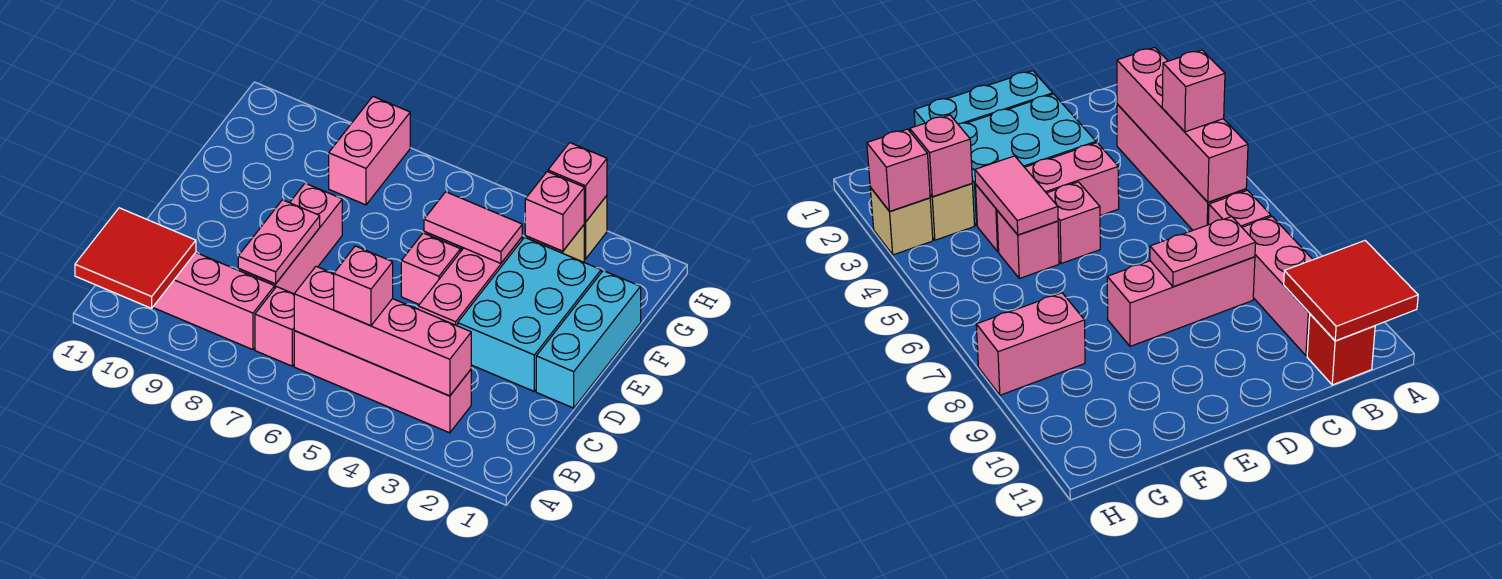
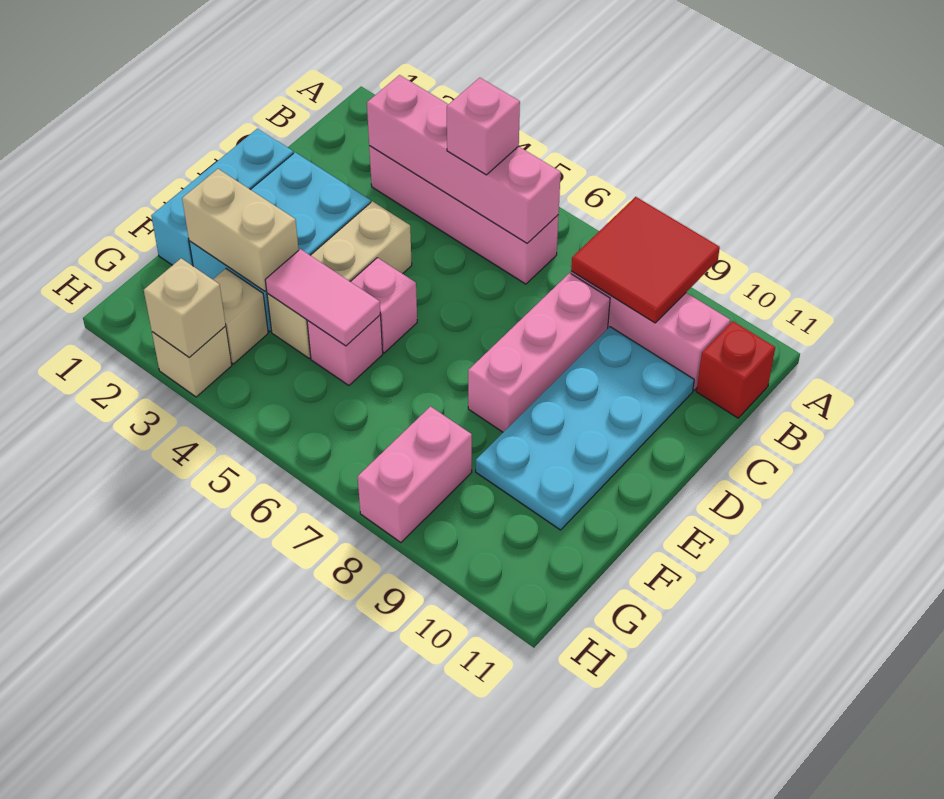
red tile A10:B11 level 2 -> red tile A8:B9 level 2
pink brick B7 level 1 -> none
pink plate C8:D8 level 2 -> none
none -> cyan plate C9:F10 level 1
pink brick D4:F4 level 1 -> tan brick D4:F4 level 1
none -> tan brick F2:F3 level 2
pink brick G3 level 2 -> none
pink brick H3 level 2 -> tan brick H3 level 2

